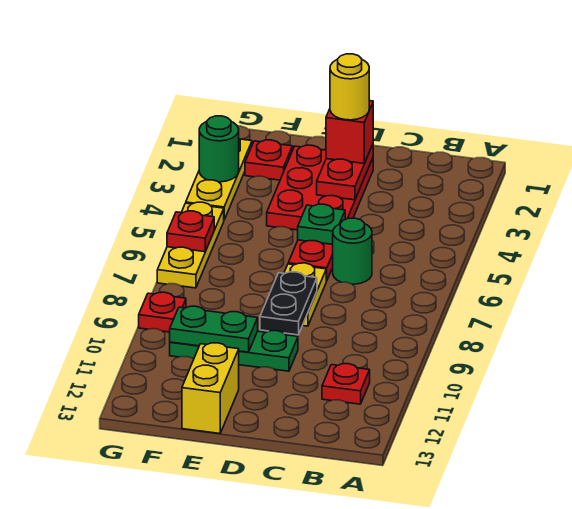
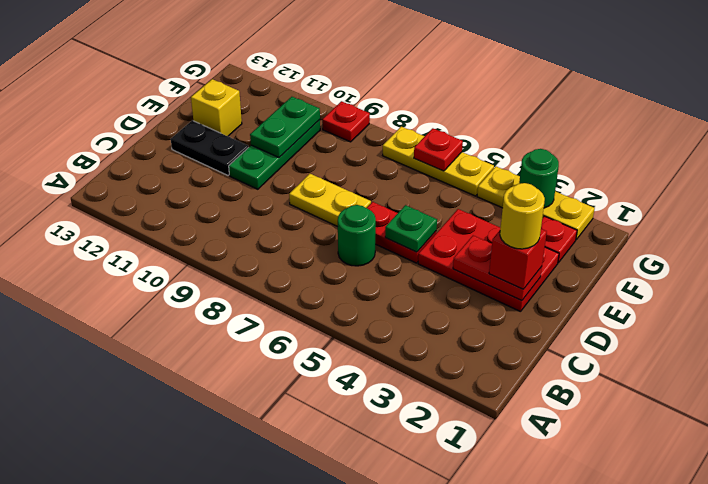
red plate B11 level 1 -> none
black plate D8:D9 level 2 -> black plate D11:D12 level 1
yellow brick E12:E13 level 1 -> yellow brick E12 level 1

